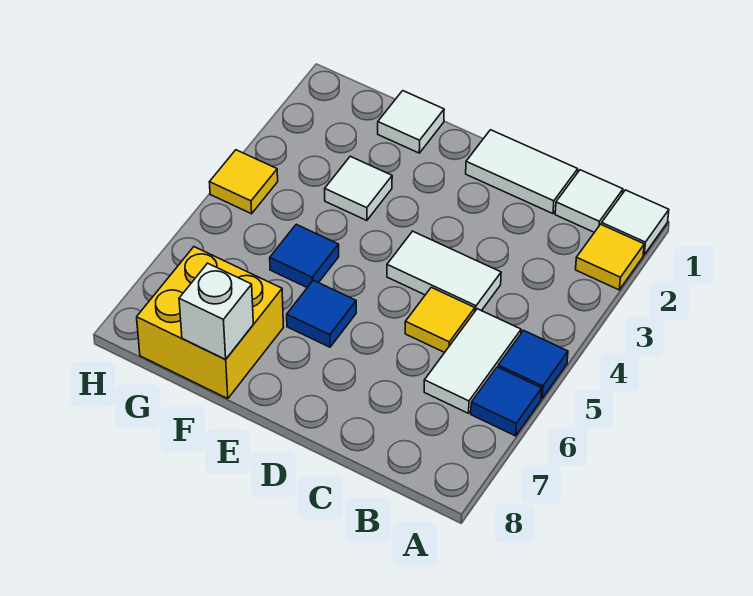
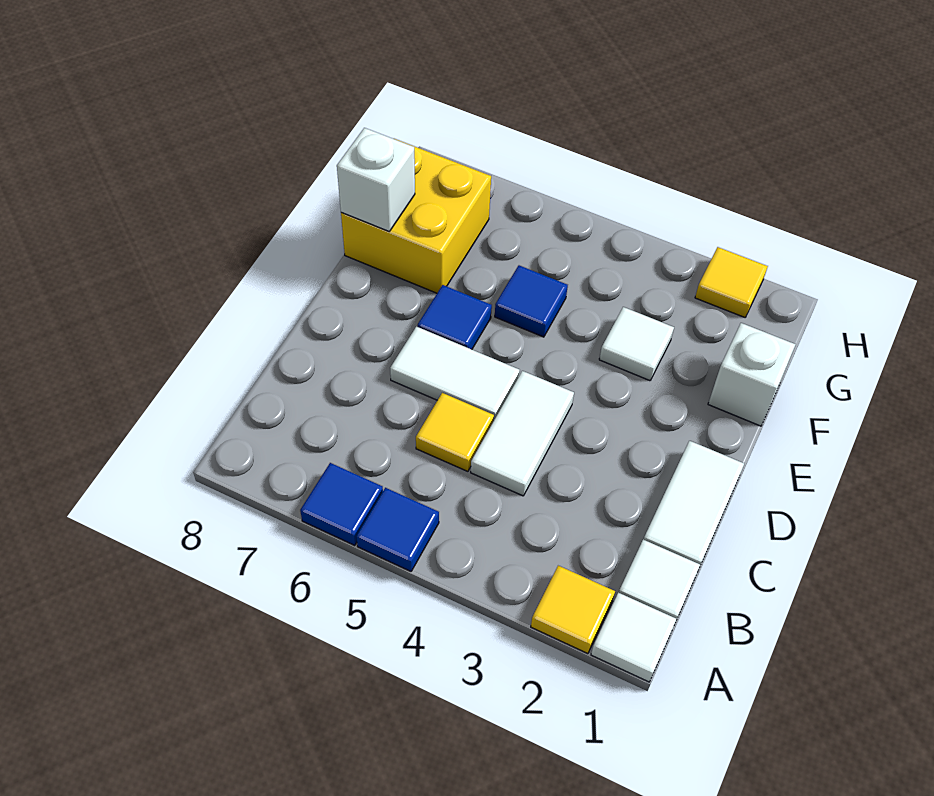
white tile B5:B6 level 1 -> white tile D5:D6 level 1
white tile F1 level 1 -> white brick F1 level 1
yellow tile H4 level 1 -> yellow tile H2 level 1

